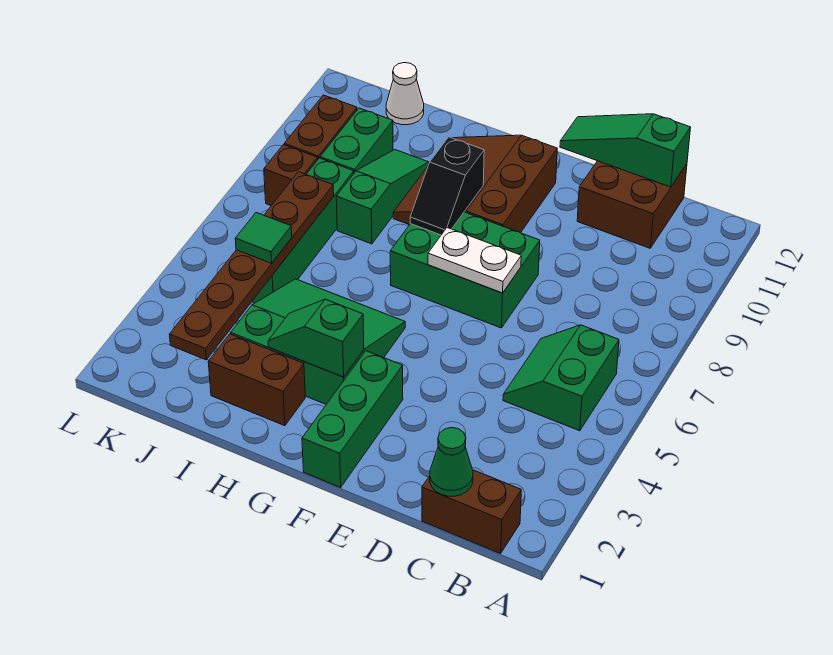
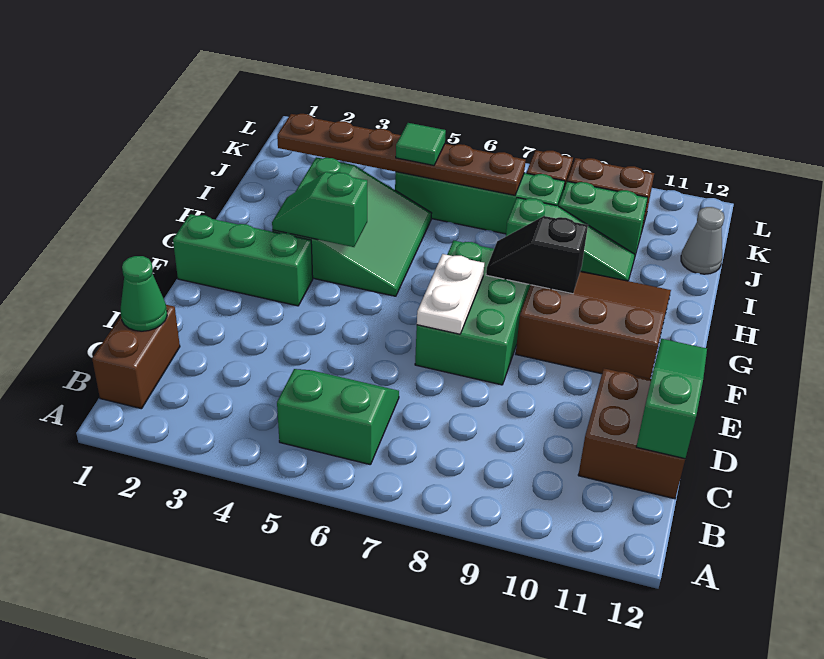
green slope G3:H3 level 2 top G -> green slope G3:G4 level 2 top 4
brown brick H2:I2 level 1 -> none
white cone J12 level 1 -> grey cone J12 level 1

